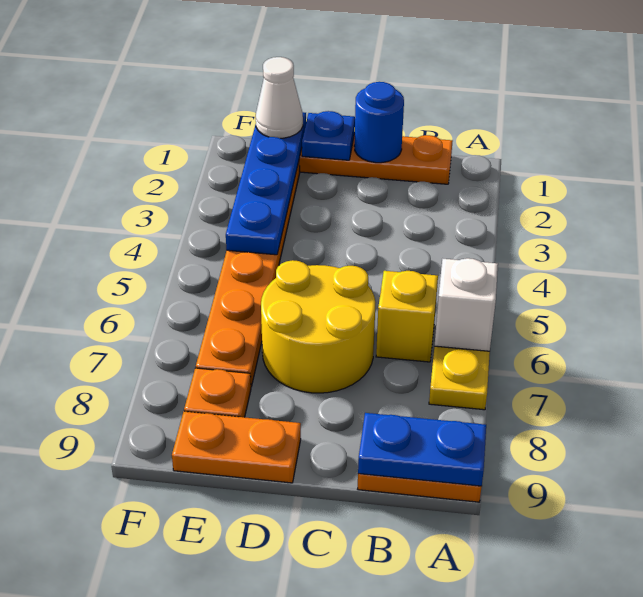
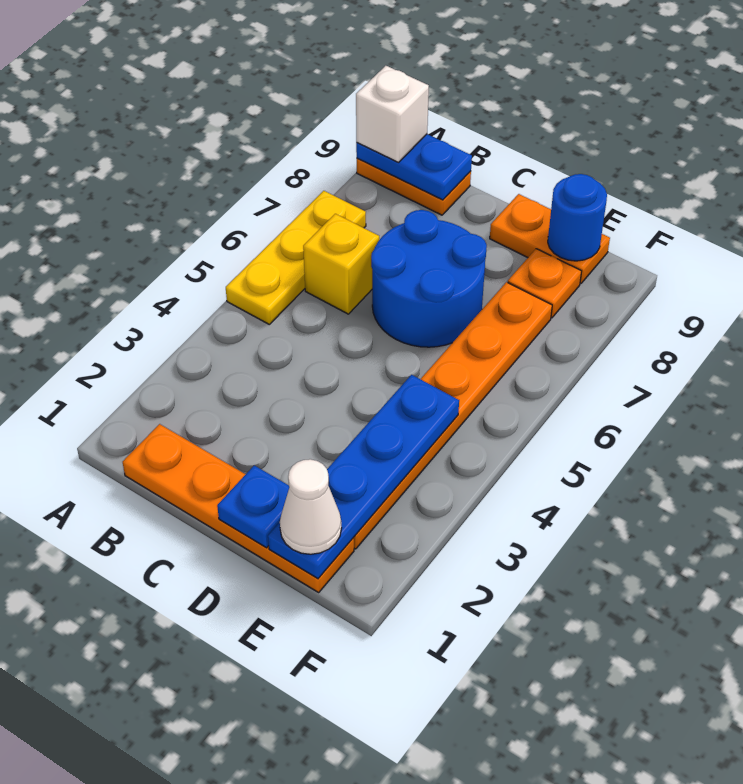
white brick A6 level 2 -> white brick A9 level 3
blue round brick C1 level 2 -> blue round brick E9 level 2
yellow round brick C6:D7 level 1 -> blue round brick C6:D7 level 1

